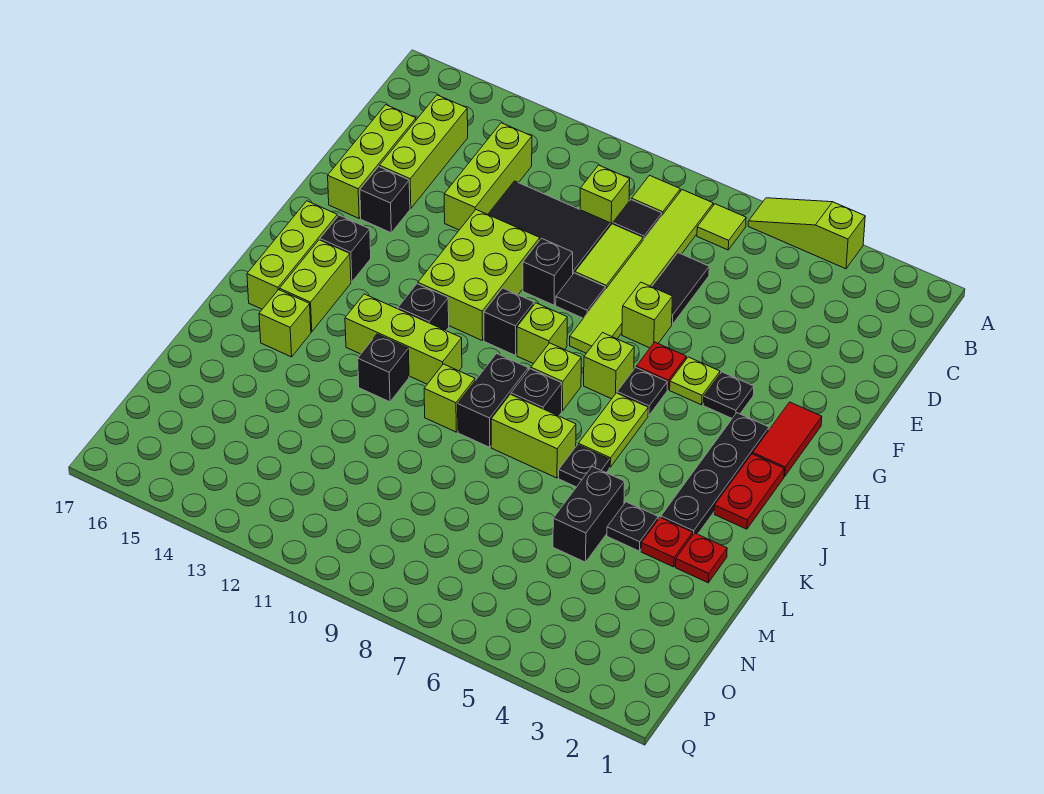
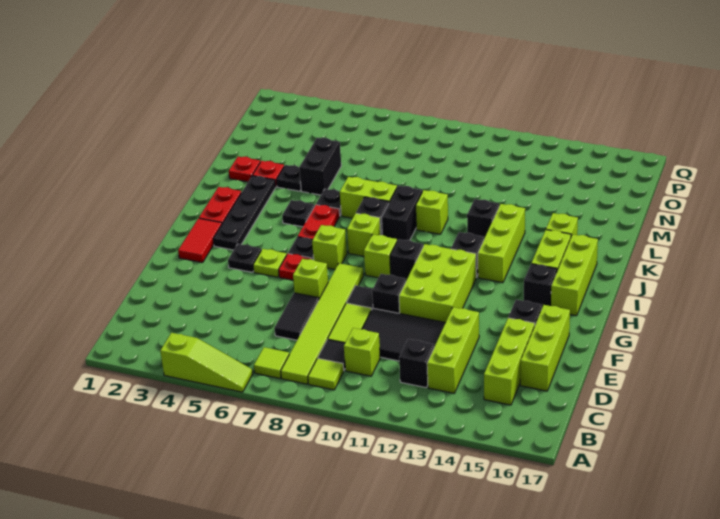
none -> black brick C12 level 1
lime plate I6:J6 level 1 -> red plate I6:J6 level 1
none -> black plate J5 level 1
lime brick J11:J13 level 1 -> lime brick I13:K13 level 1

